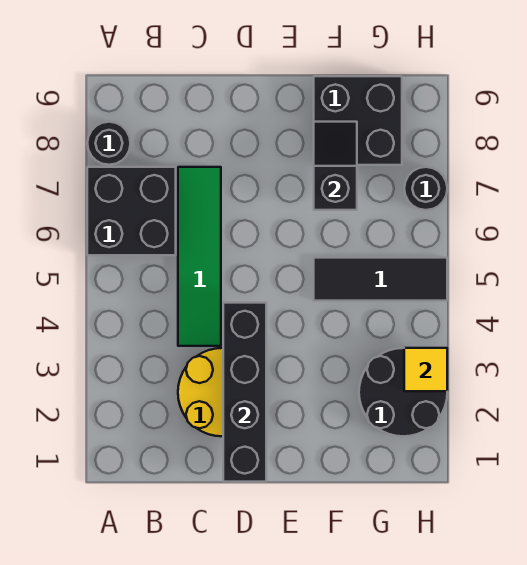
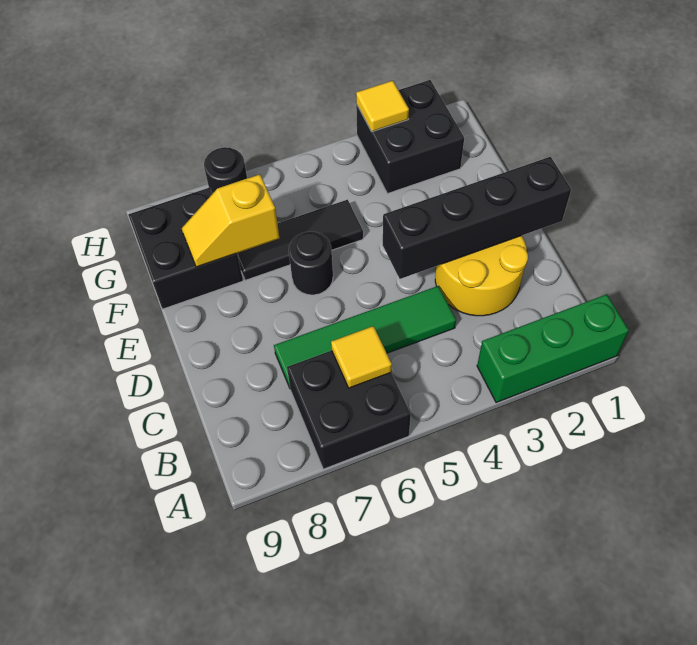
none -> green brick A1:A3 level 1
black round brick A8 level 1 -> black round brick E6 level 1
none -> yellow tile B6 level 2
black tile F5:H5 level 1 -> black tile F5:F7 level 1
black slope F7:F8 level 2 top 7 -> yellow slope F7:F8 level 2 top 7
black round brick G2:H3 level 1 -> black brick G2:H3 level 1

